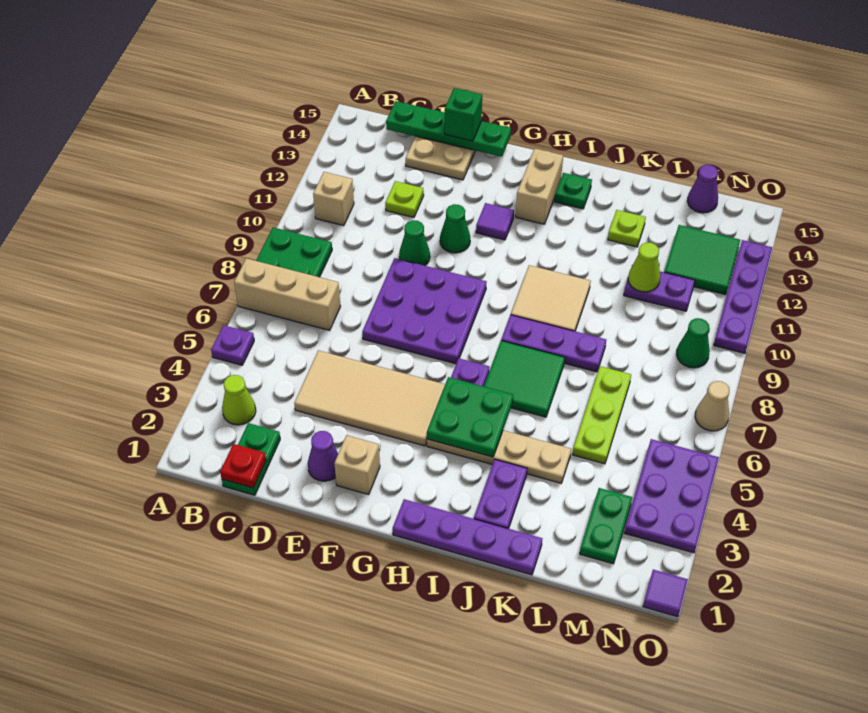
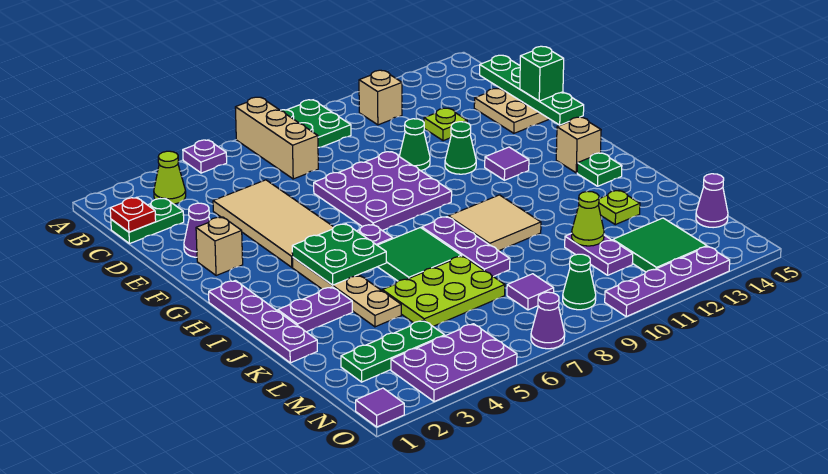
tan brick H13:H14 level 1 -> tan brick H14 level 1
lime plate L5:L7 level 1 -> lime plate K5:L7 level 1
green plate M2:M3 level 1 -> green plate M2:M4 level 1
none -> purple tile M8 level 1
tan cone O7 level 1 -> purple cone O7 level 1

